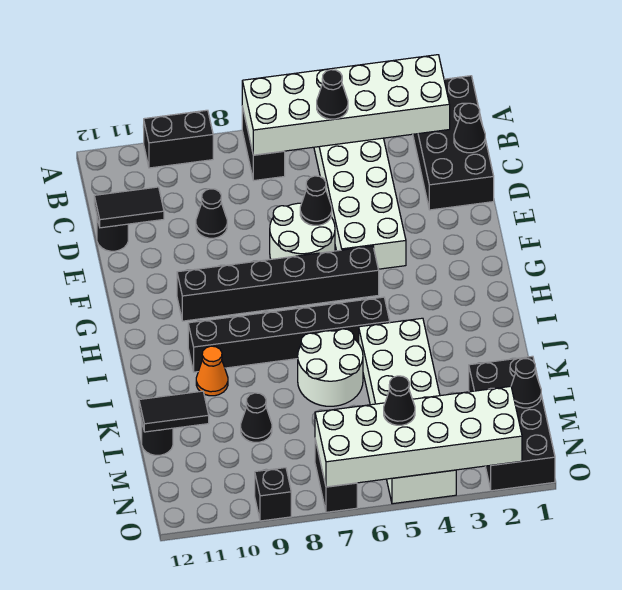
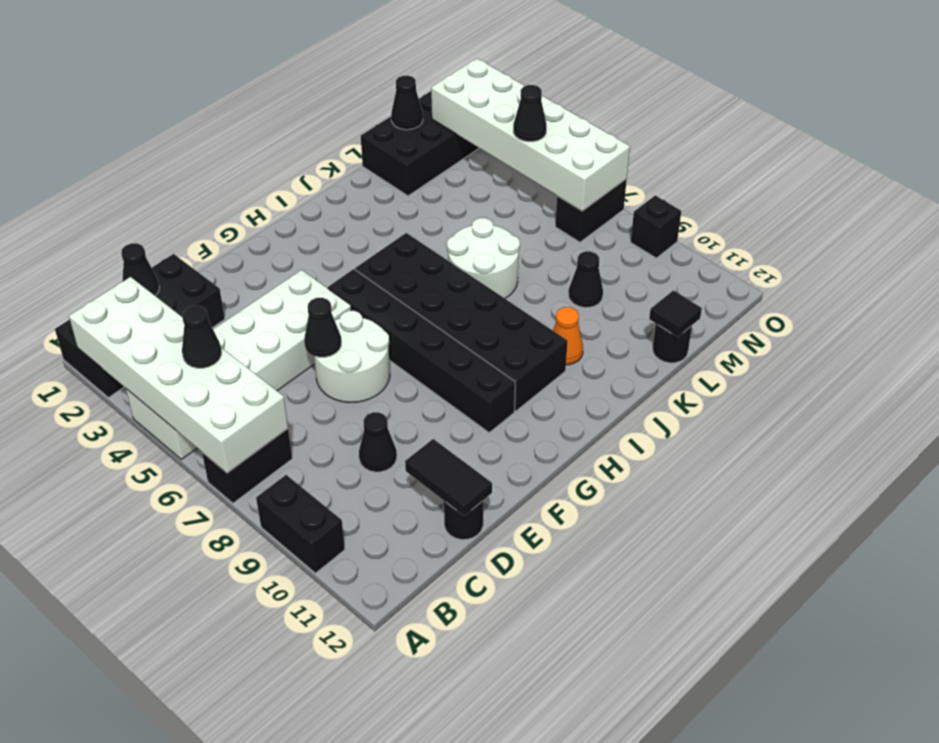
black brick I5:I10 level 1 -> black brick H5:I10 level 1
white brick J4:O5 level 1 -> none
black tile L11:L12 level 2 -> black tile L12 level 2

